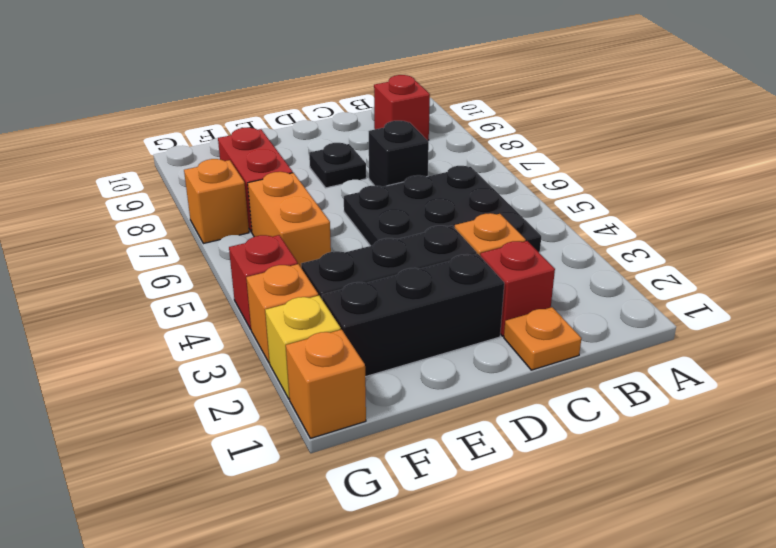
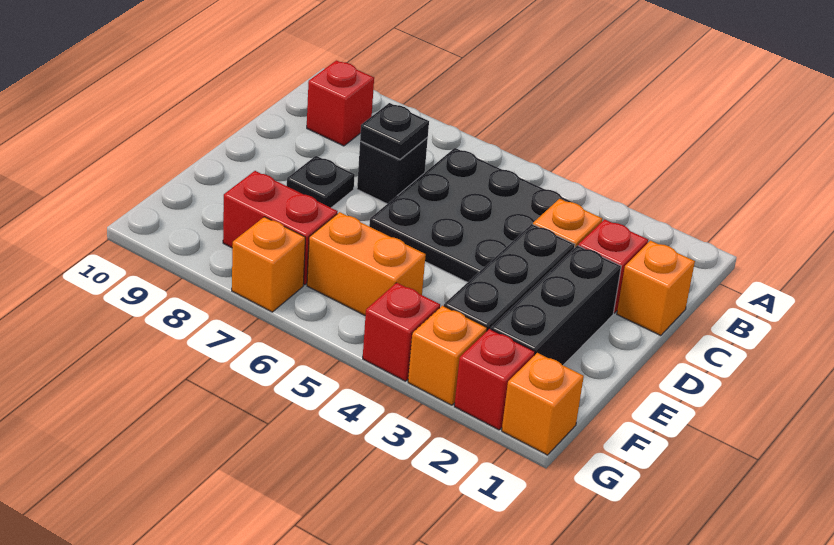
orange plate C1 level 1 -> orange brick C1 level 1
none -> black plate C7 level 2
yellow brick G2 level 1 -> red brick G2 level 1

